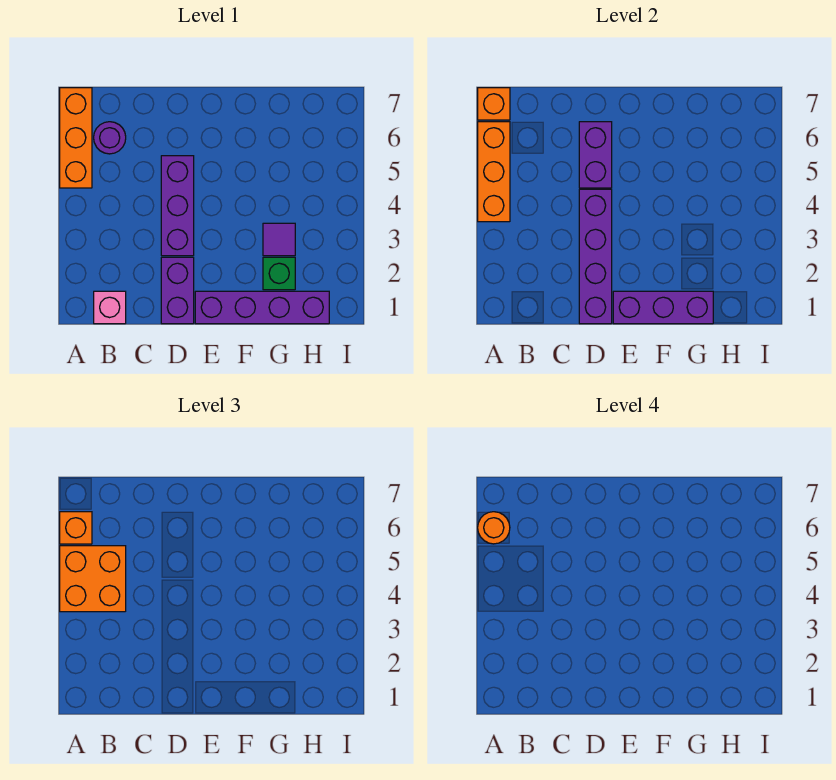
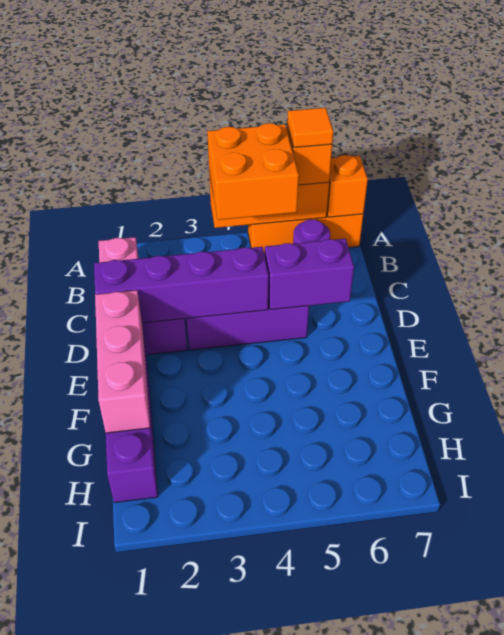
orange round brick A6 level 4 -> orange tile A6 level 4
purple brick E1:G1 level 2 -> pink brick E1:G1 level 2
green brick G2 level 1 -> none
purple tile G3 level 1 -> none

